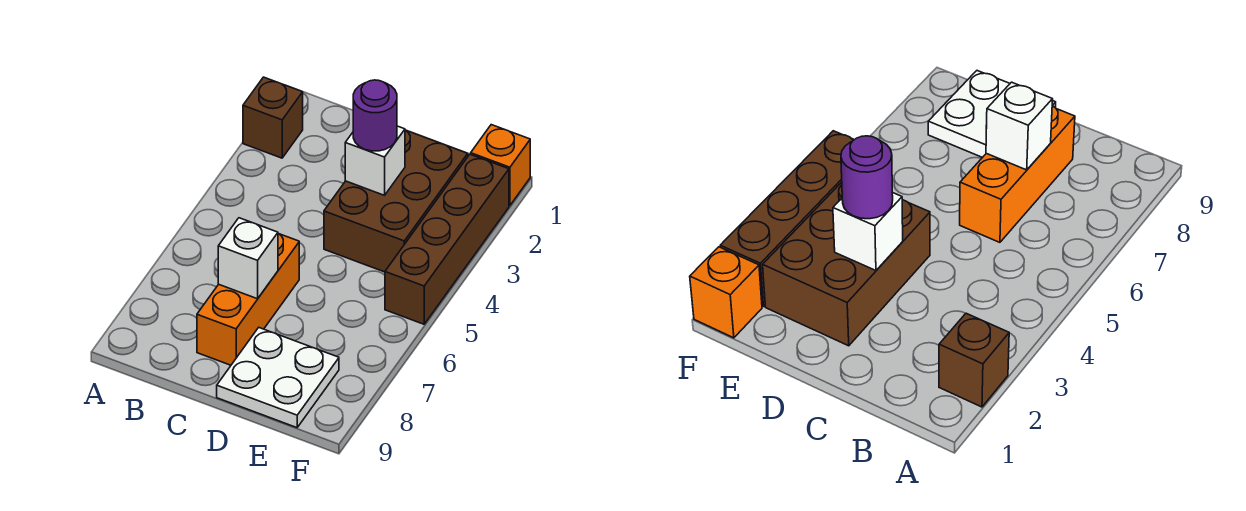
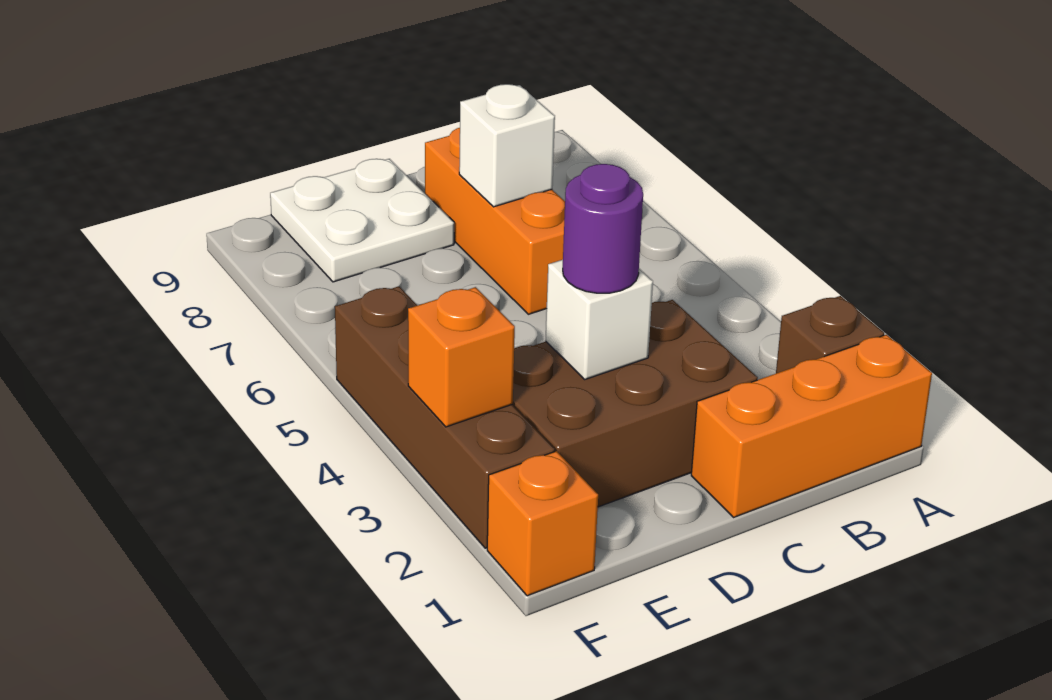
none -> orange brick A1:C1 level 1
brown brick D2:E4 level 1 -> brown brick C2:E3 level 1
none -> orange brick F3 level 2

